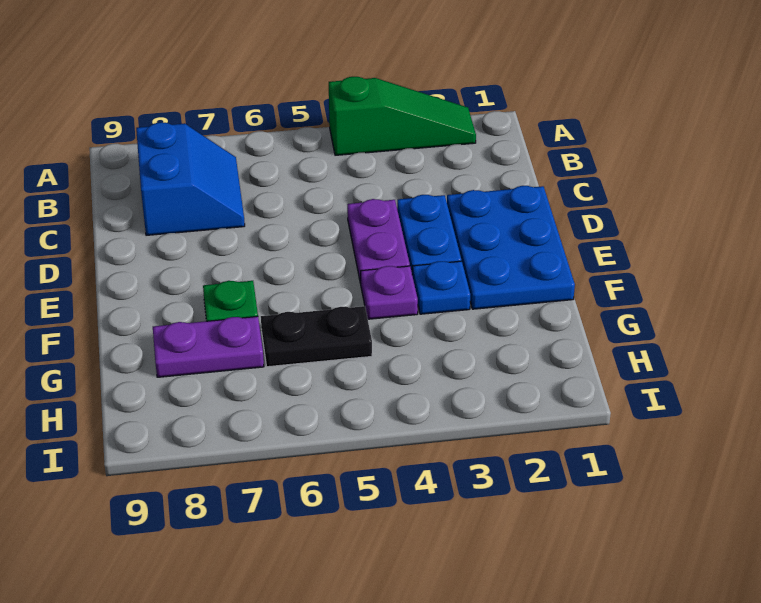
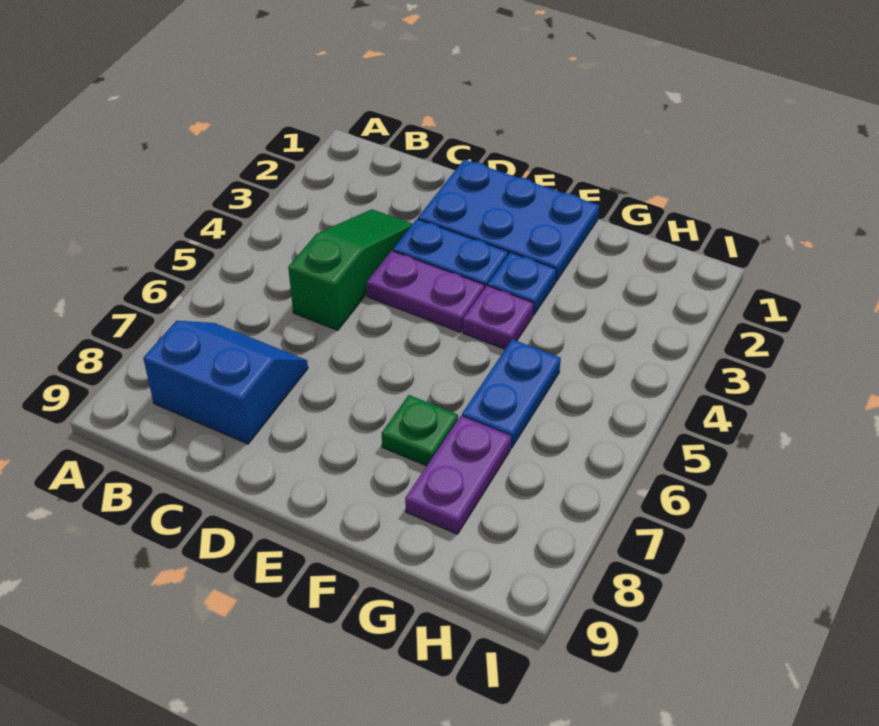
green slope A2:A4 level 1 top 4 -> green slope C3:C5 level 1 top 5
black plate G5:G6 level 1 -> blue plate G5:G6 level 1

